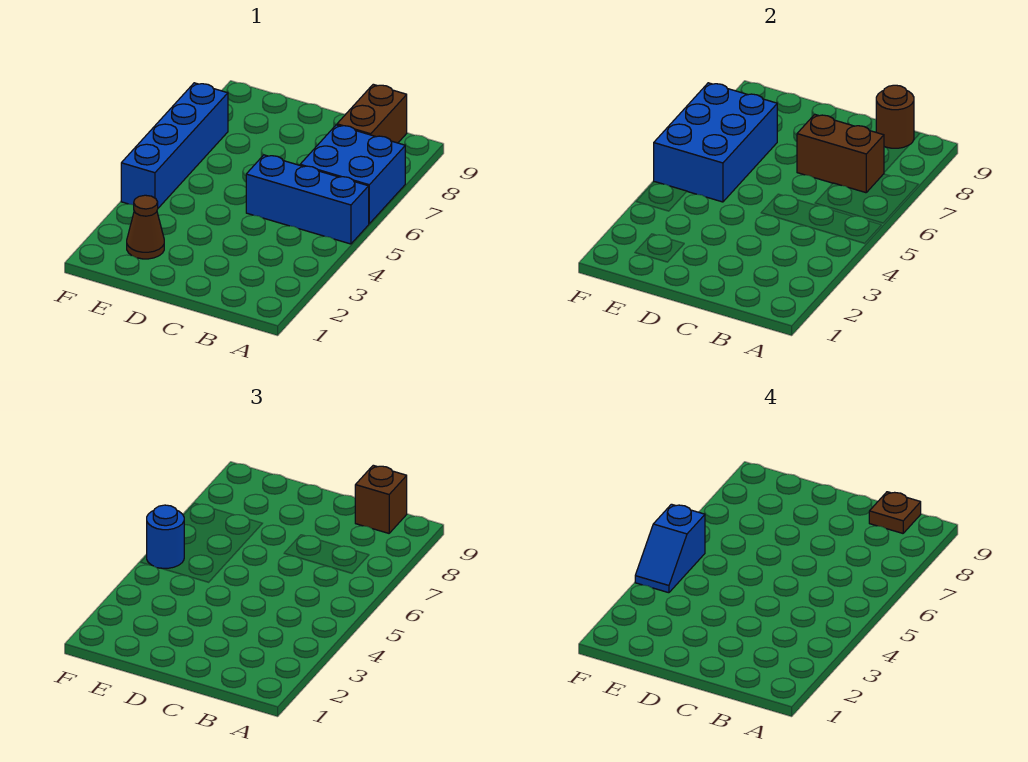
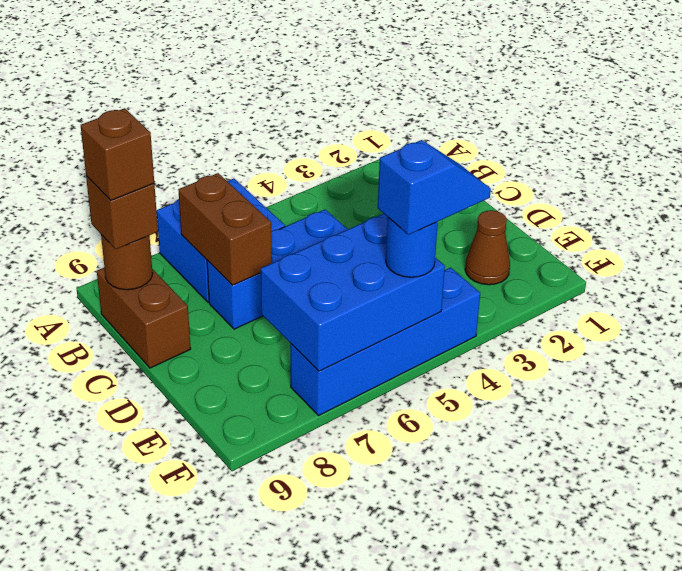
blue brick A5:C5 level 1 -> blue brick C5:C7 level 1
brown brick B8:B9 level 1 -> brown brick B9:C9 level 1
brown plate B9 level 4 -> brown brick B9 level 4

